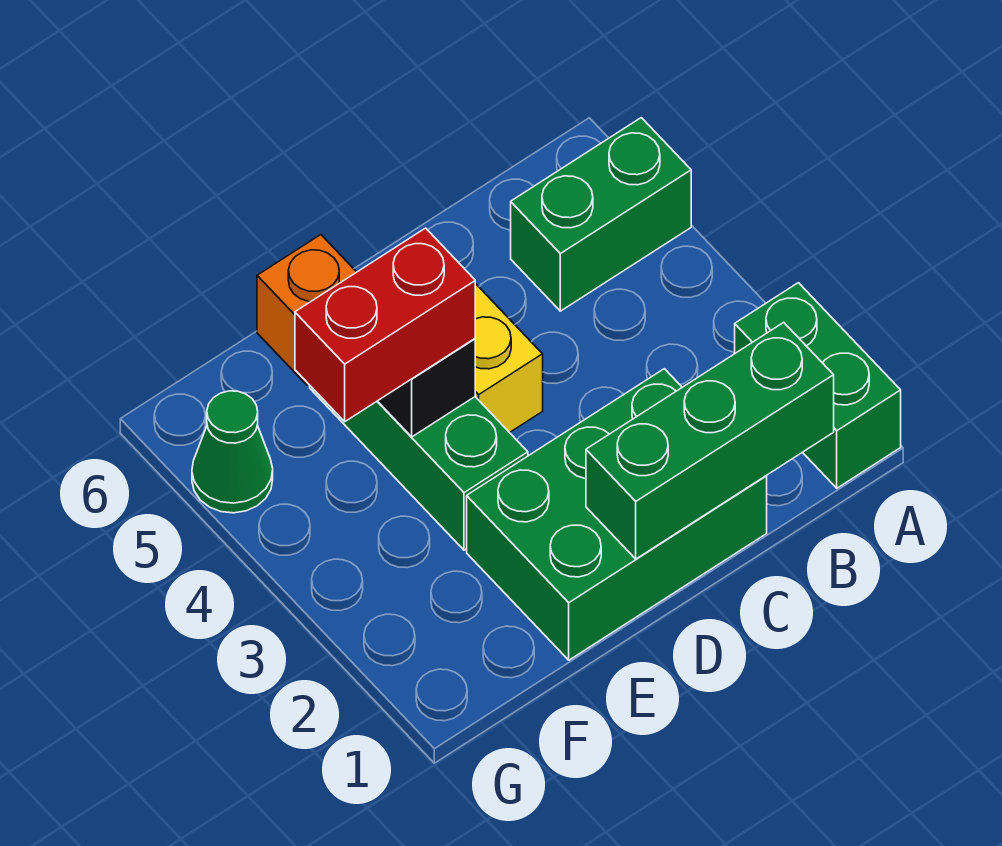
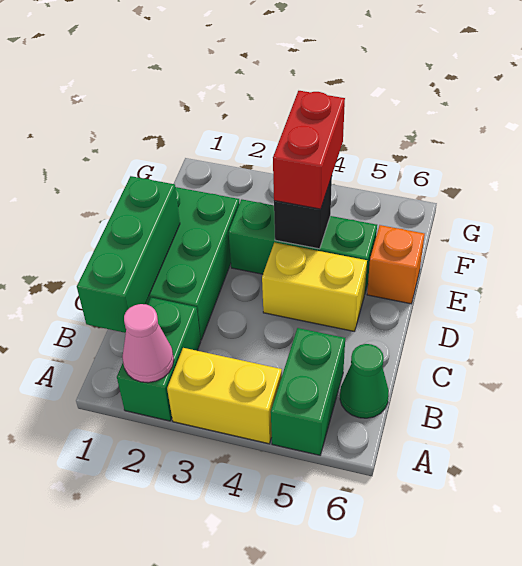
green brick A1:A2 level 1 -> green brick A2:B2 level 1
none -> pink cone A2 level 2
none -> yellow brick A3:A4 level 1
green cone G5 level 1 -> green cone B6 level 1

